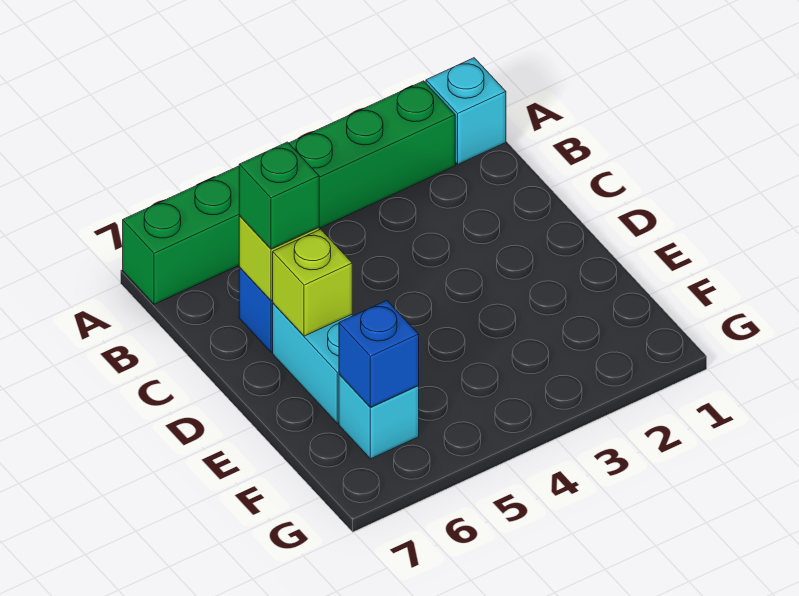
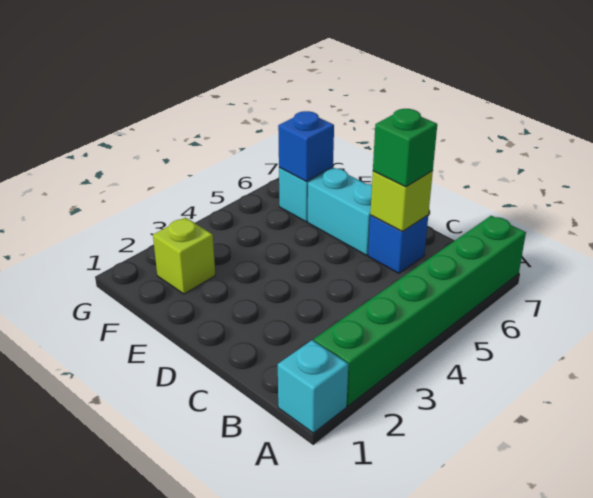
lime brick D6 level 2 -> lime brick F2 level 1

